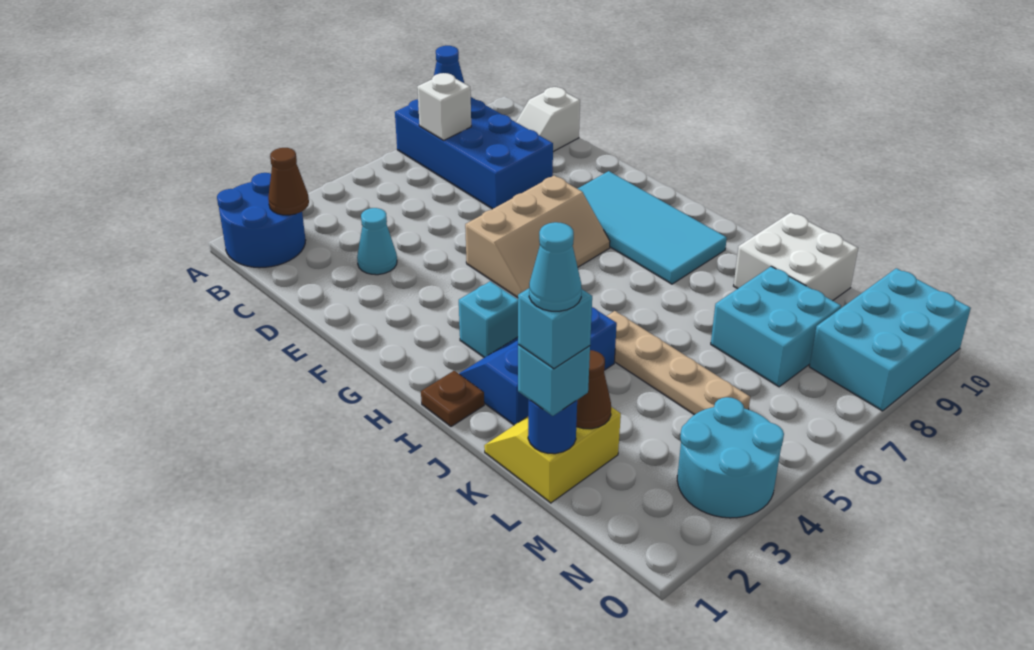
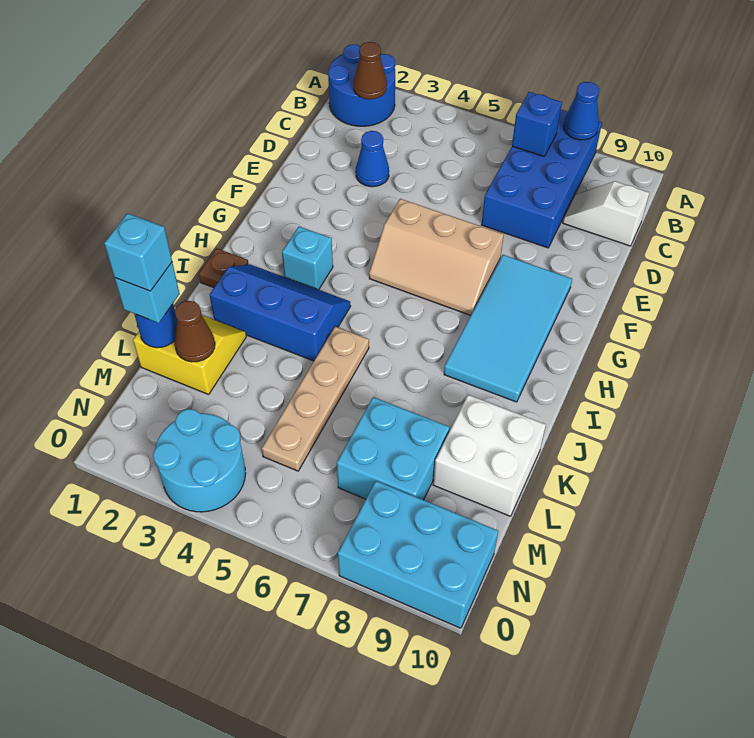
white brick B7 level 2 -> blue brick B7 level 2
cyan cone D3 level 1 -> blue cone D3 level 1
cyan cone L1 level 5 -> none

